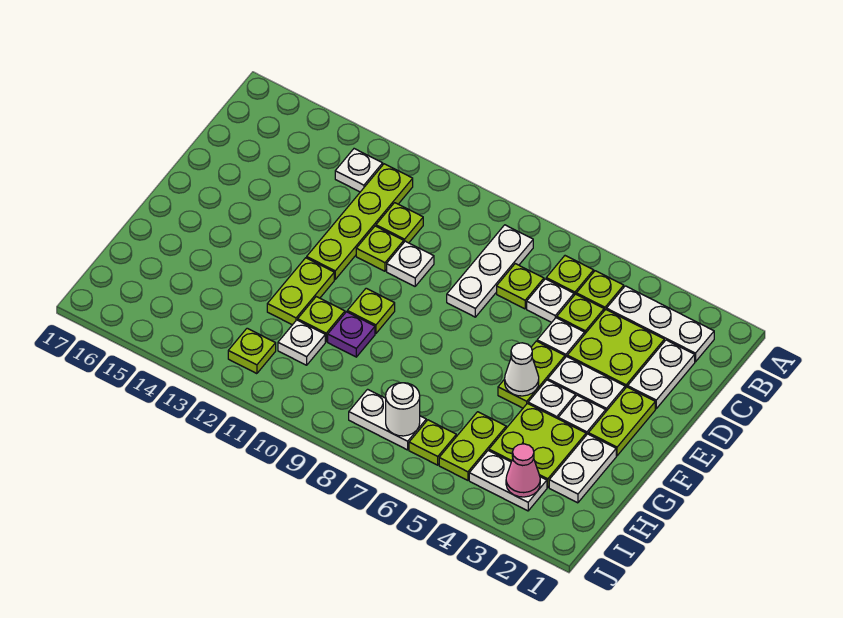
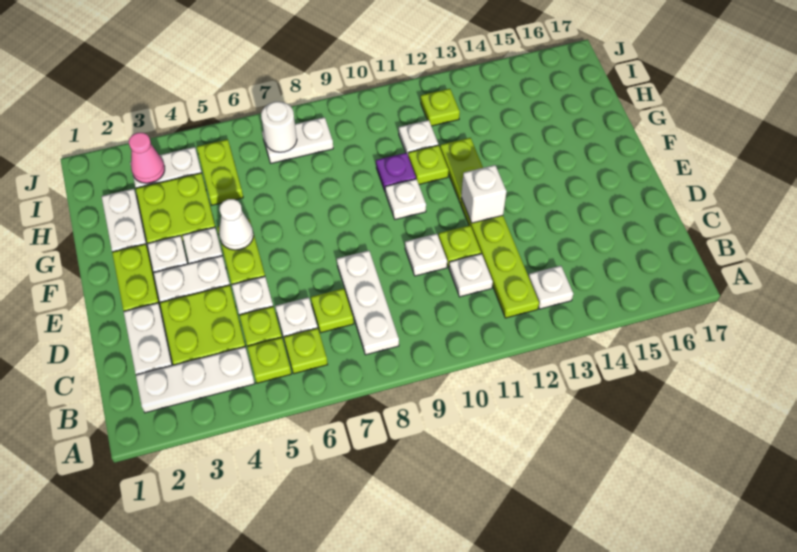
lime plate C11 level 1 -> white plate C11 level 1
none -> white brick E12 level 2
lime plate F10 level 1 -> white plate F10 level 1
lime plate I6 level 1 -> none

